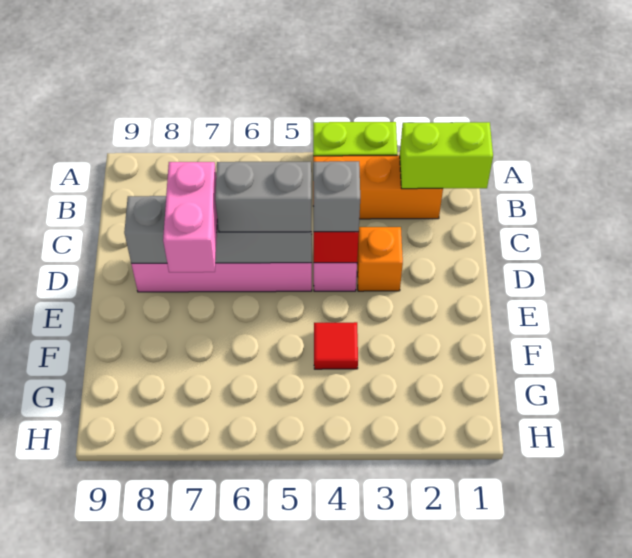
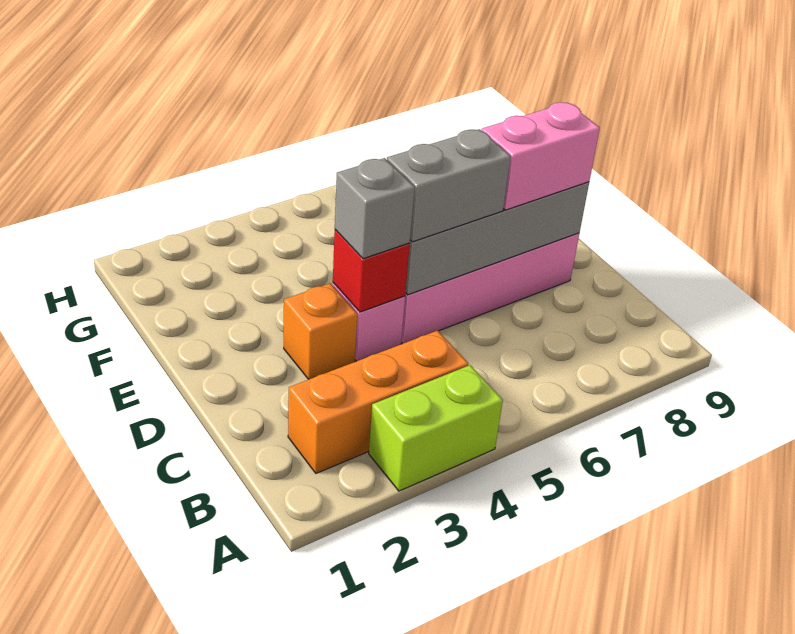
lime brick B1:B2 level 2 -> none
pink brick D7:E7 level 3 -> pink brick D7:D8 level 3
red tile F4 level 1 -> none

